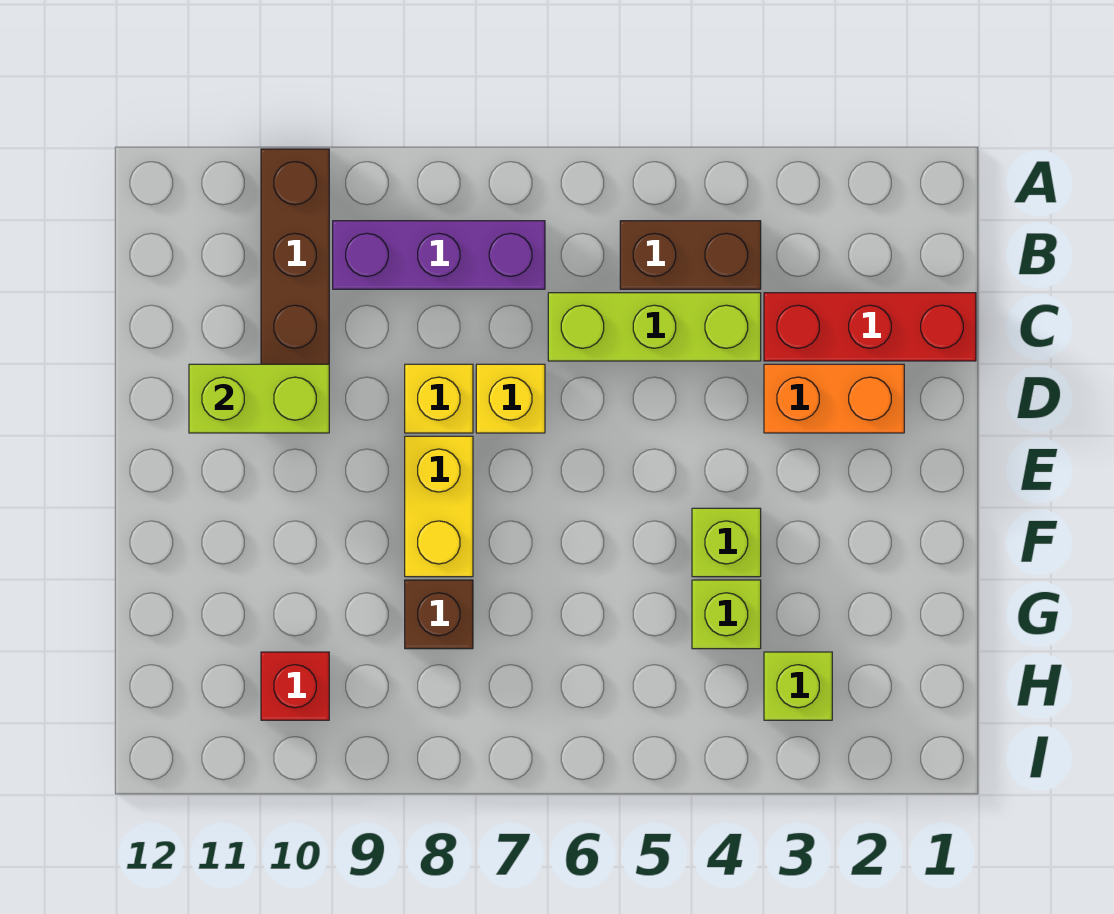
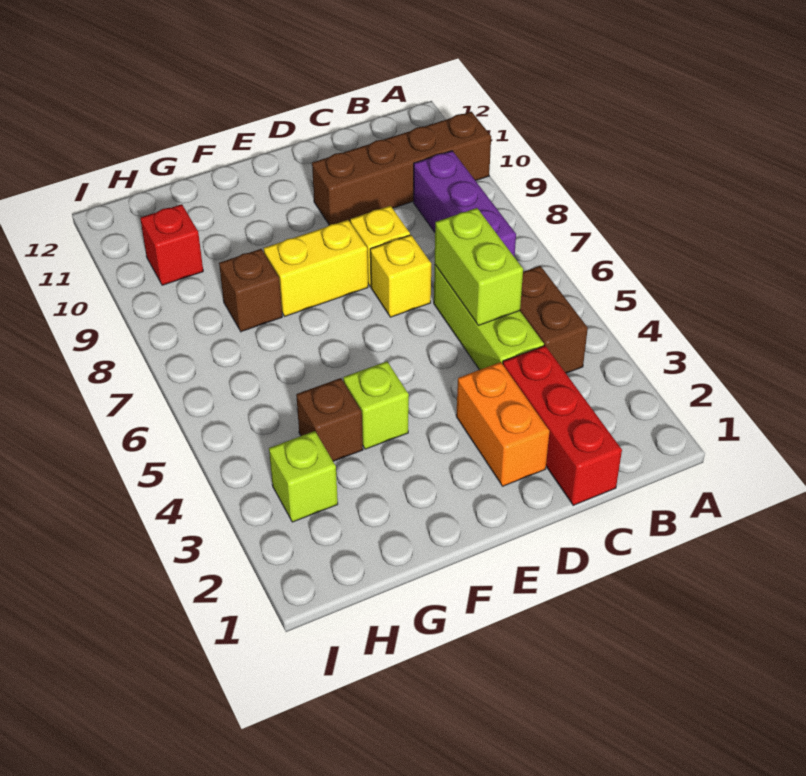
lime brick D10:D11 level 2 -> lime brick C5:C6 level 2
lime brick G4 level 1 -> brown brick G4 level 1

